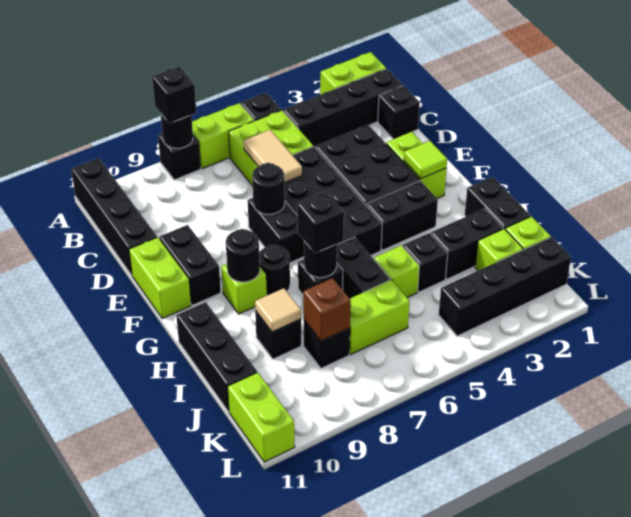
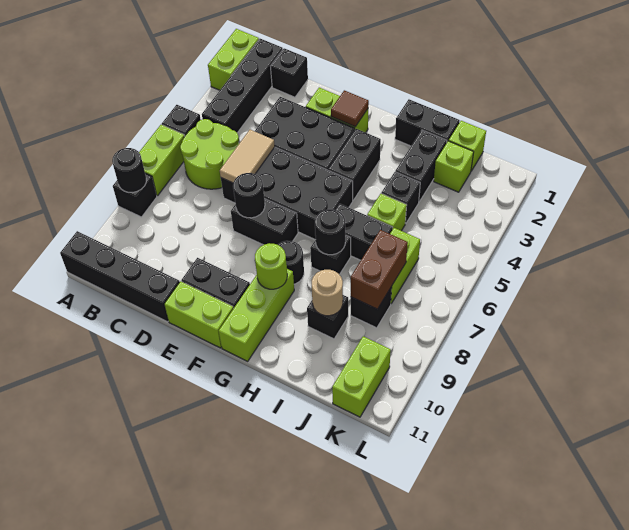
black brick A8 level 3 -> none
lime brick B5:C6 level 1 -> lime round brick B5:C6 level 1
tan tile C6:D6 level 2 -> tan tile D5:D6 level 2
lime tile F2 level 2 -> brown tile F2 level 2
lime brick G9 level 1 -> lime brick G9:G11 level 1
black round brick G9 level 2 -> lime round brick G9 level 2
black brick H7 level 3 -> none
black brick H11:J11 level 1 -> none
tan tile I9 level 2 -> tan round brick I9 level 2
brown brick J8 level 2 -> brown brick J7:J8 level 2
black brick K1:K4 level 1 -> none
lime brick K11:L11 level 1 -> lime brick K10:K11 level 1

